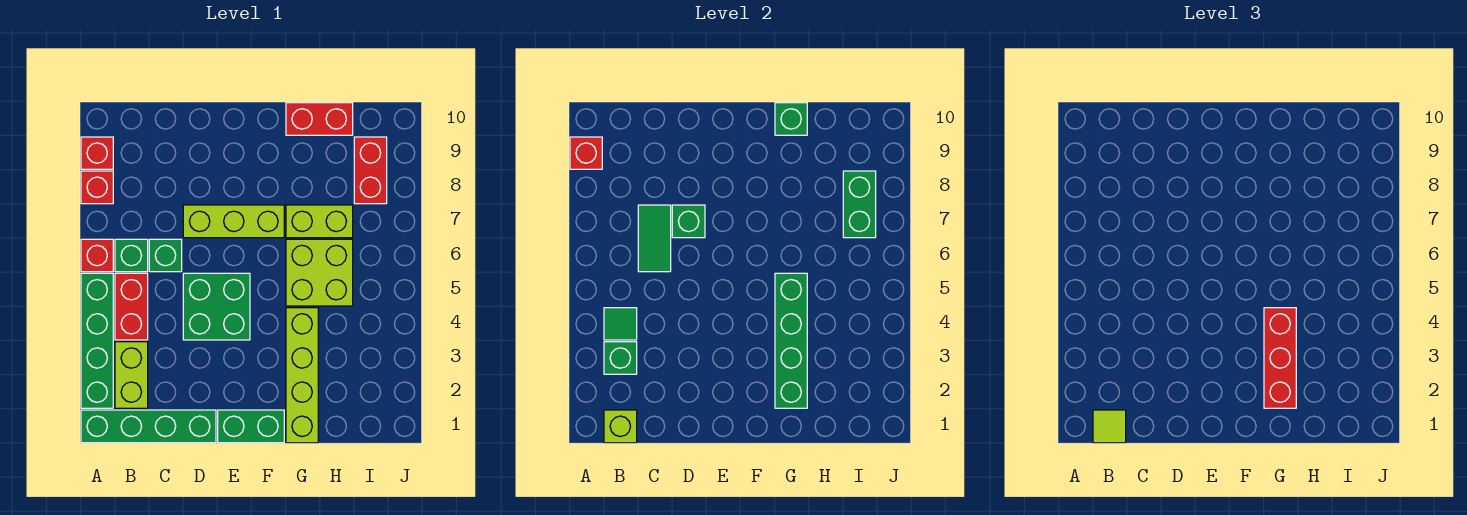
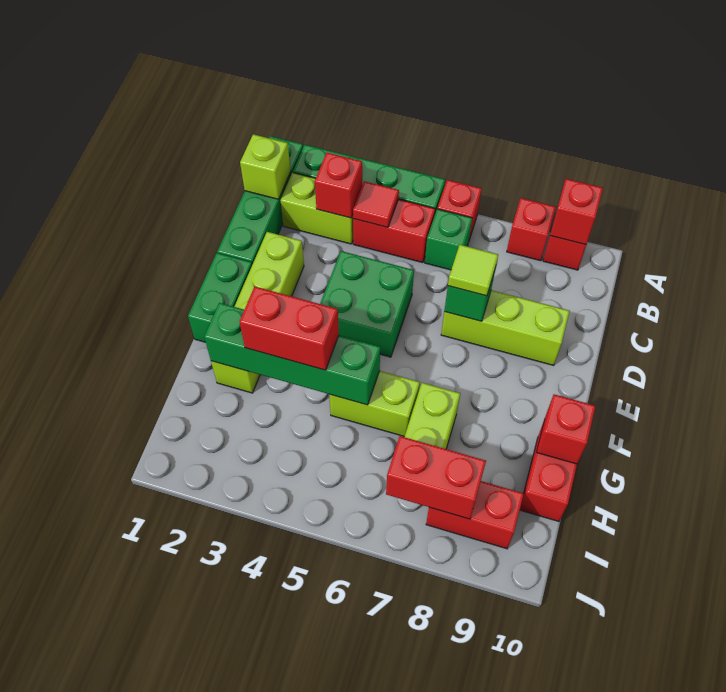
lime tile B1 level 3 -> lime tile D7 level 3
green brick B3 level 2 -> red brick B3 level 2
green tile B4 level 2 -> red tile B4 level 2
green brick C6 level 1 -> none
green tile C6:C7 level 2 -> none
lime brick D7:F7 level 1 -> lime brick D7:D9 level 1
lime brick G1:G4 level 1 -> lime brick D2:G2 level 1
red brick G2:G4 level 3 -> red brick G3:G4 level 3
lime brick G5:H6 level 1 -> lime brick G5:G6 level 1
green brick G10 level 2 -> red brick G10 level 2
green brick I7:I8 level 2 -> red brick I7:I8 level 2

